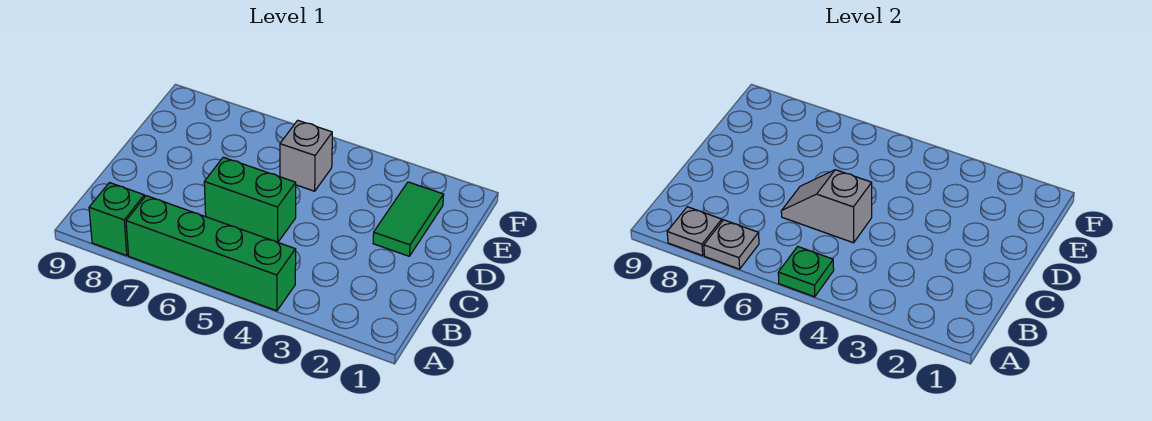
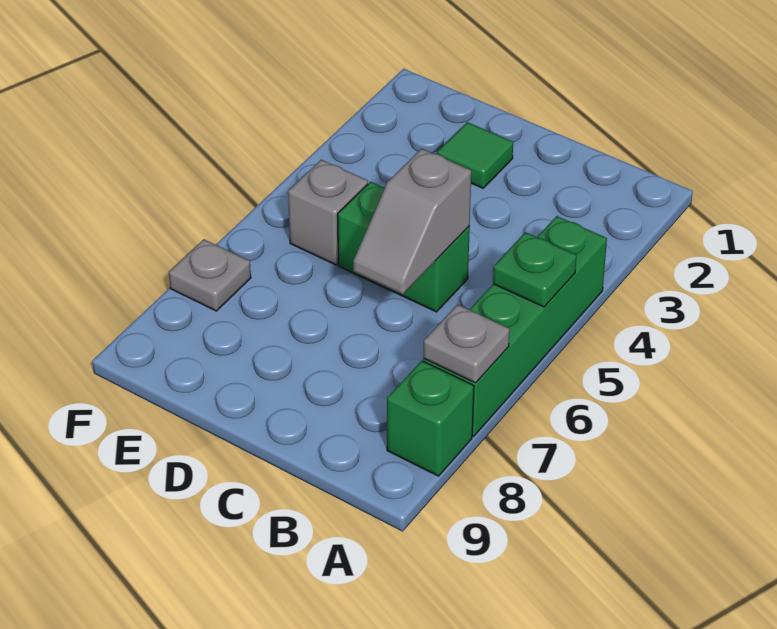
grey plate A8 level 2 -> grey plate F7 level 1
green brick C5:C6 level 1 -> green brick C5:D5 level 1
green tile D2:E2 level 1 -> green tile D2 level 1

